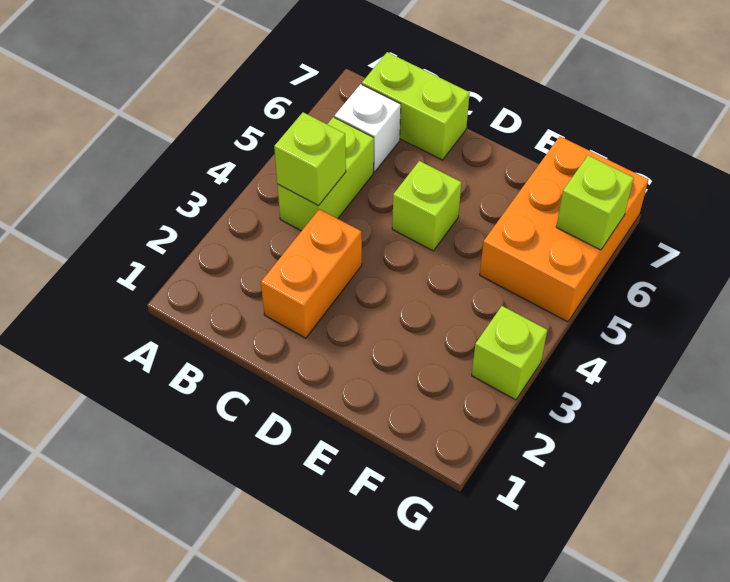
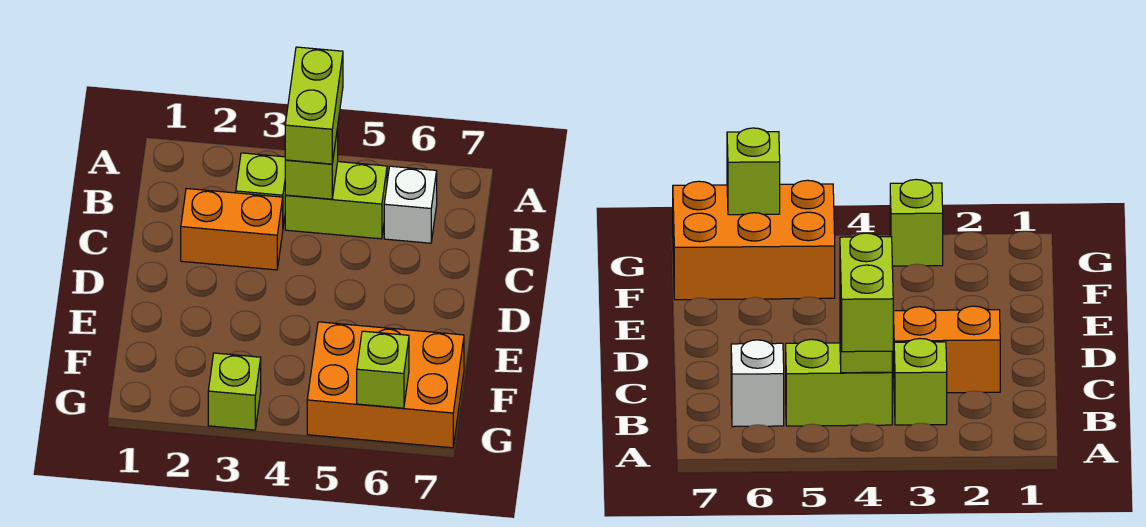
lime brick B7:C7 level 1 -> lime brick A4:B4 level 3
lime brick D5 level 1 -> lime brick B3 level 1

